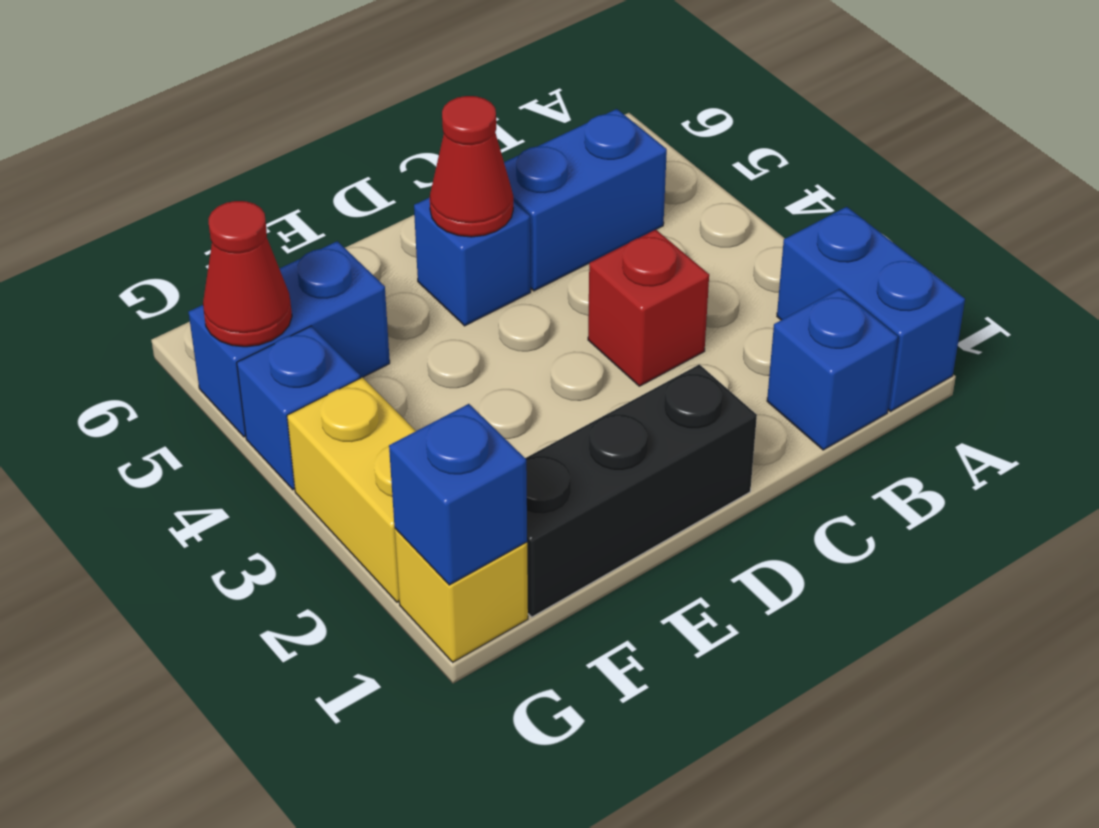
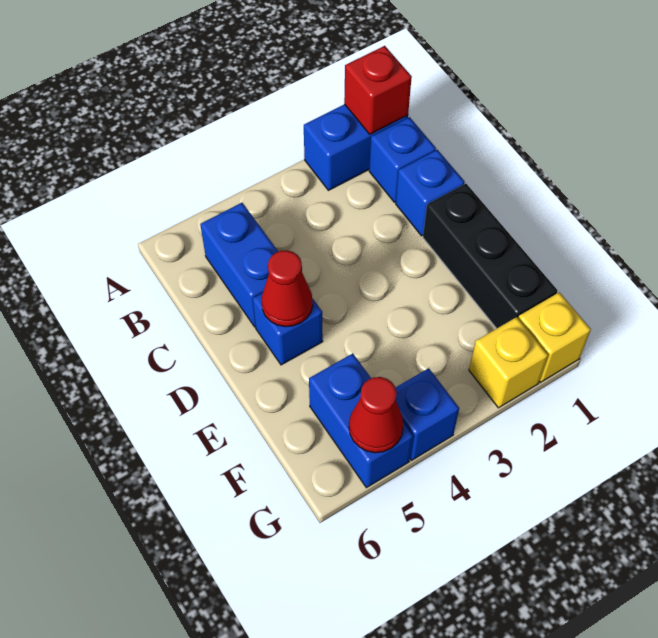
red brick C3 level 1 -> red brick A1 level 2
blue brick G1 level 2 -> blue brick C1 level 1
yellow brick G2:G3 level 1 -> yellow brick G2 level 1

